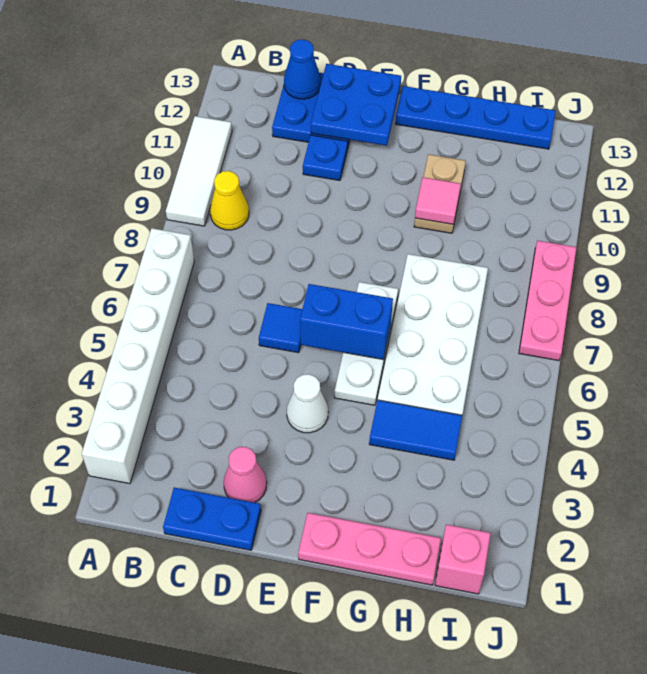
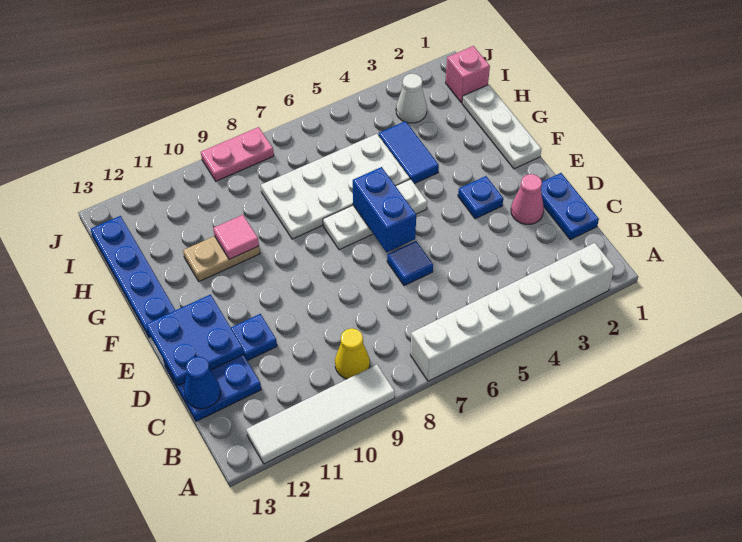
white tile A9:A11 level 1 -> white tile A9:A12 level 1
none -> blue plate E3 level 1
white cone E4 level 1 -> white cone I3 level 1
pink plate F1:H1 level 1 -> white plate F1:H1 level 1
pink plate J7:J9 level 1 -> pink plate J8:J9 level 1

